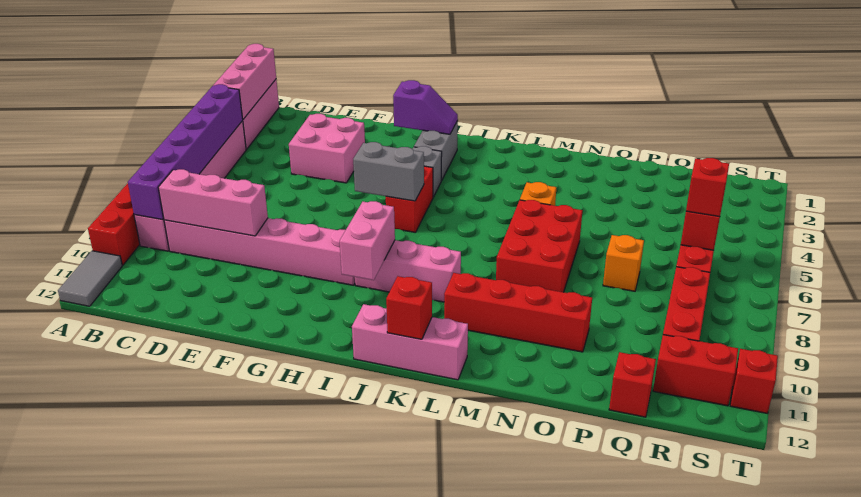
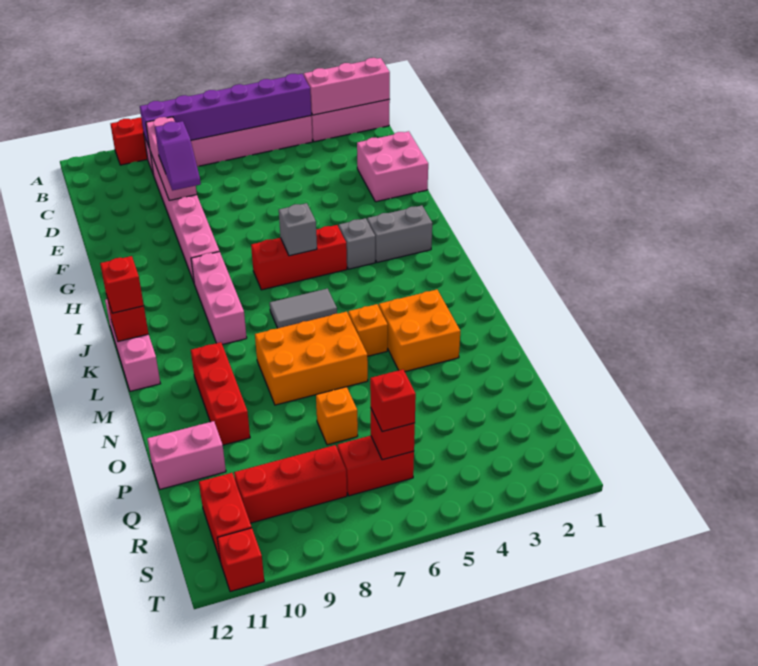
grey tile A11:A12 level 1 -> grey tile K6:K7 level 1
pink brick E3:F4 level 1 -> pink brick E1:F2 level 1
purple slope H2:I2 level 2 top H -> purple slope E9:F9 level 3 top E
grey brick H6:I6 level 2 -> grey brick I6 level 2
red brick I5:I6 level 1 -> red brick I5:I7 level 1
pink brick I9:I10 level 2 -> pink brick P11:P12 level 1
red brick L10:O10 level 1 -> red brick M10:O10 level 1
none -> orange brick M3:N4 level 1
red brick M6:N8 level 1 -> orange brick M6:N8 level 1
red brick Q12 level 1 -> red brick K12 level 3

